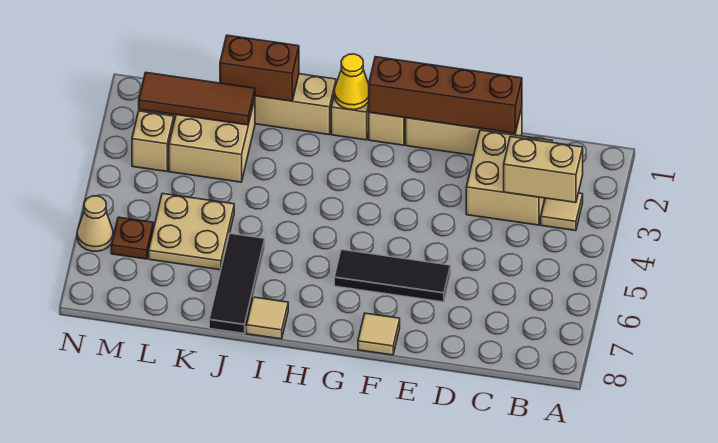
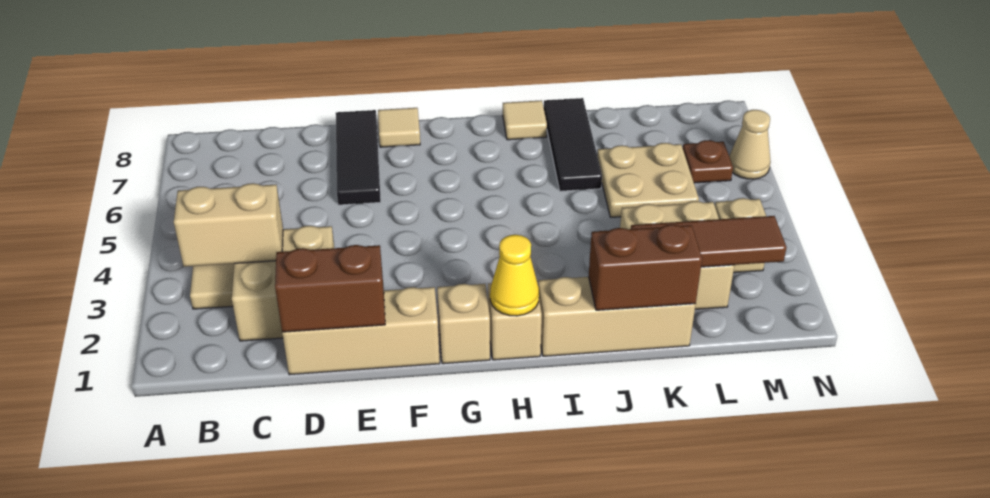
brown brick D1:G1 level 2 -> brown brick D1:E1 level 2
black tile E6:G6 level 1 -> black tile E6:E8 level 1

